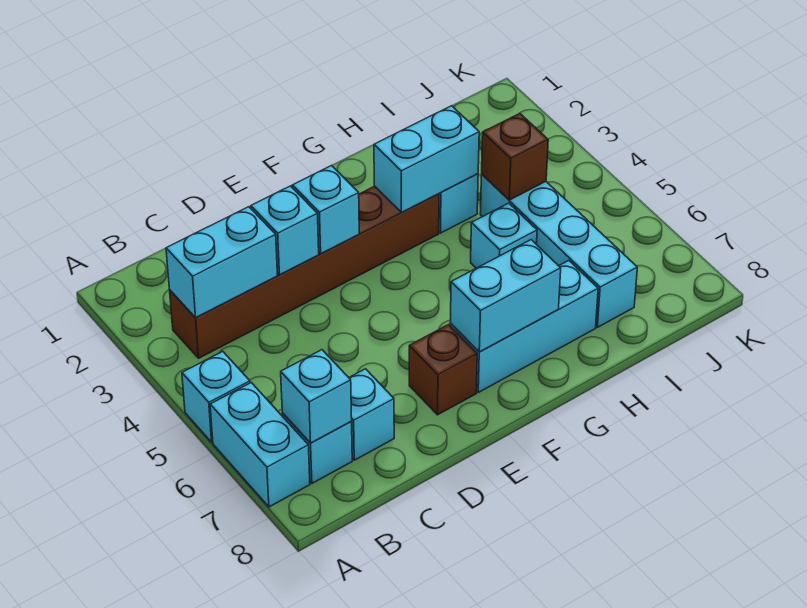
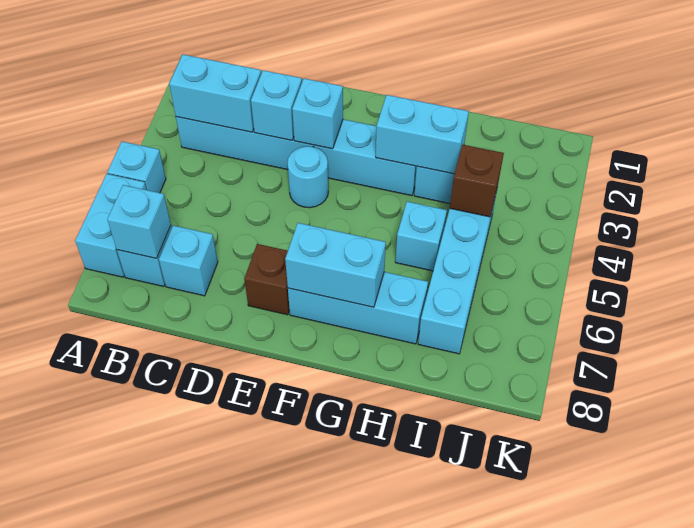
brown brick B3:G3 level 1 -> cyan brick B3:G3 level 1
none -> cyan round brick E4 level 1

